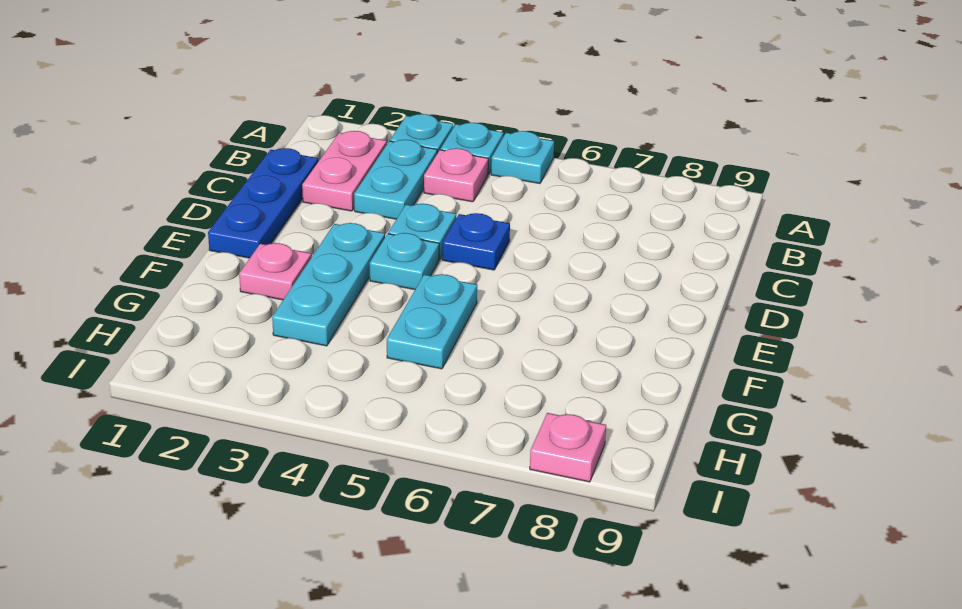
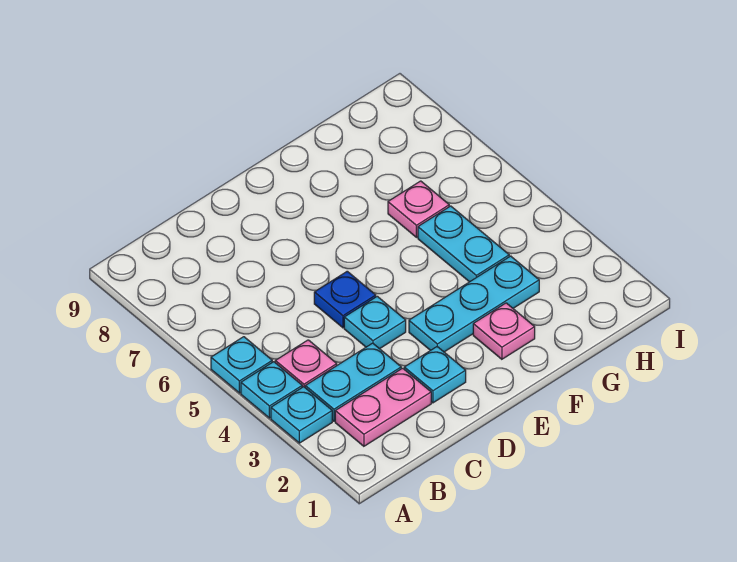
blue plate C1:E1 level 1 -> none
cyan plate E4 level 1 -> cyan plate D2 level 1
cyan plate F5:G5 level 1 -> cyan plate G4:G5 level 1
pink plate I8 level 1 -> pink plate G6 level 1

